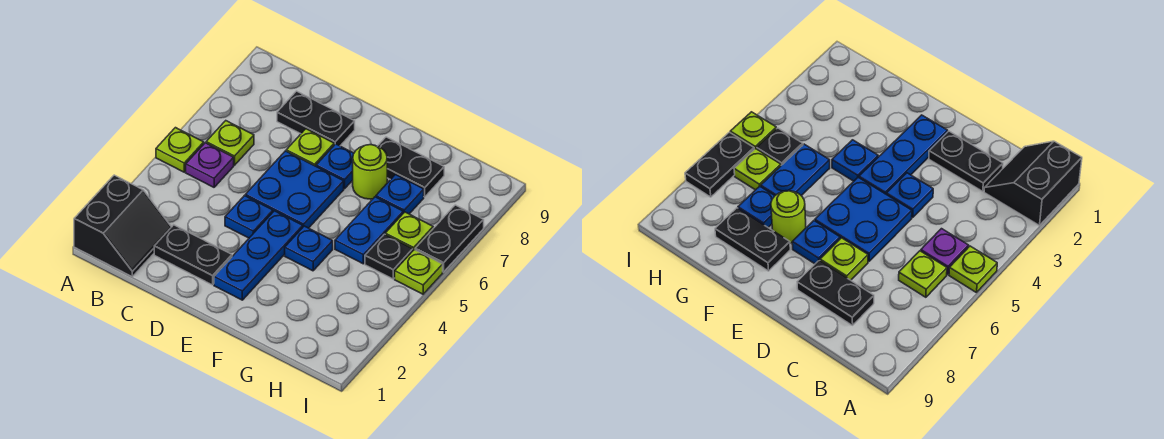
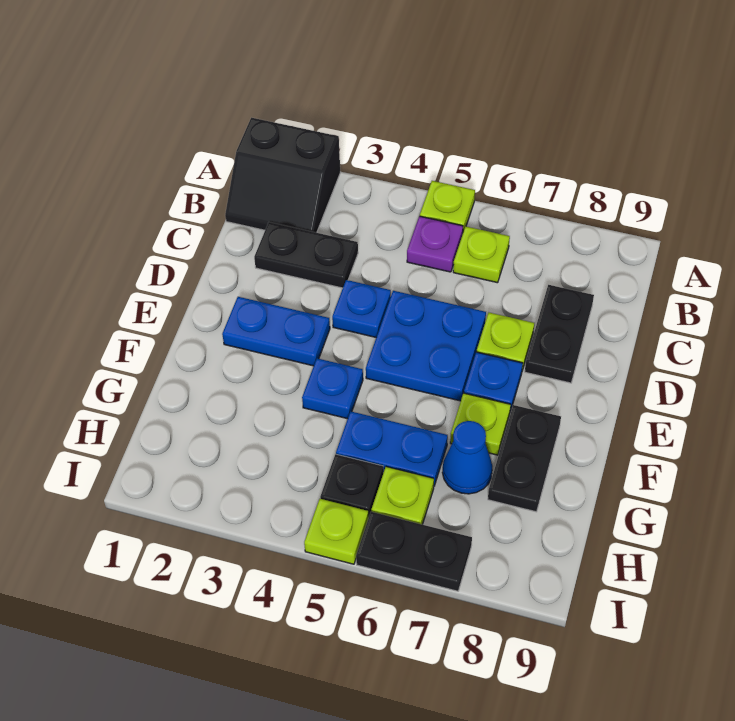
black plate C2:D2 level 1 -> black plate C2:C3 level 1
blue plate E2:E4 level 1 -> blue plate E2:E3 level 1
lime round brick F7 level 1 -> lime plate F7 level 1
blue plate G7 level 1 -> blue cone G7 level 1

